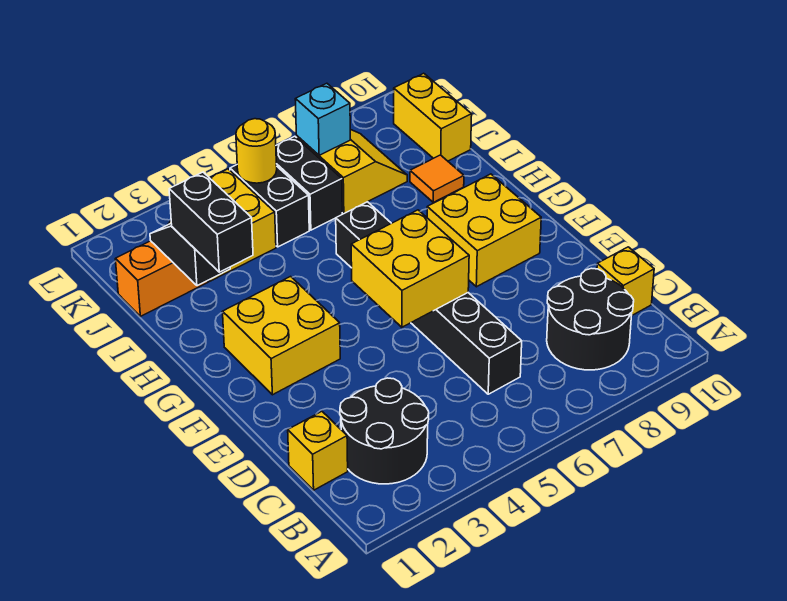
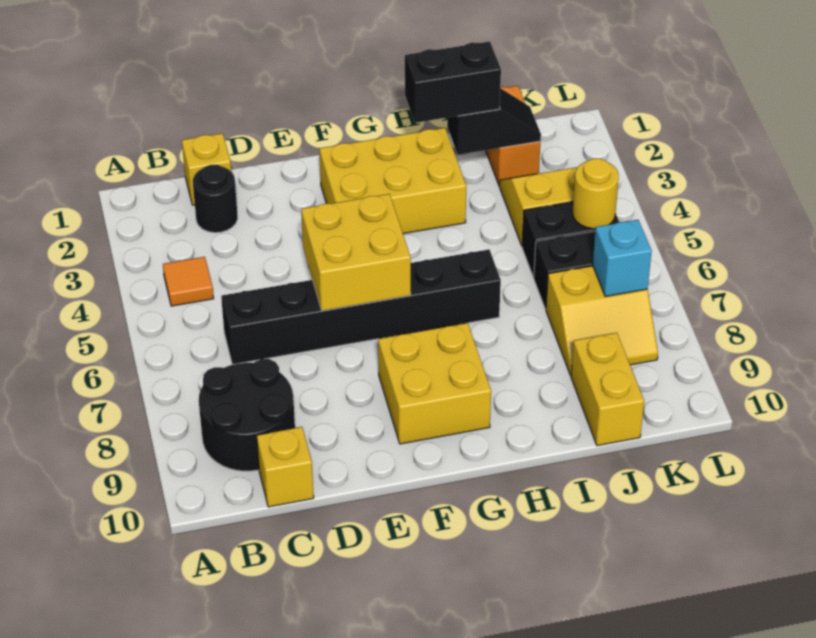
black round brick B2:C3 level 1 -> black round brick C2 level 1
yellow brick F2:G3 level 1 -> yellow brick F2:H3 level 1
orange tile I9 level 1 -> orange tile B4 level 1
yellow brick J10:K10 level 1 -> yellow brick J9:J10 level 1

